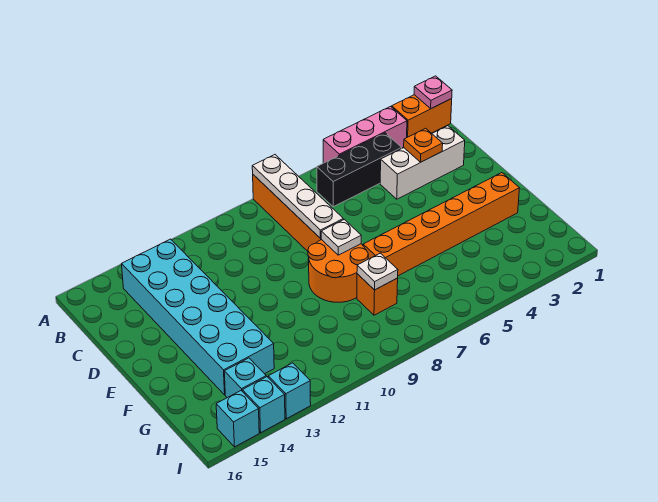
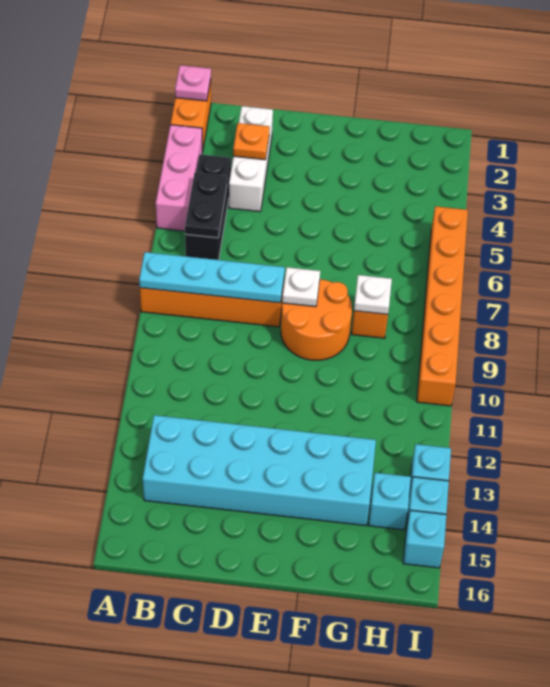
white plate A8:D8 level 2 -> cyan plate A8:D8 level 2
none -> black plate B5:B6 level 2
orange brick F2:F7 level 1 -> orange brick I5:I10 level 1

